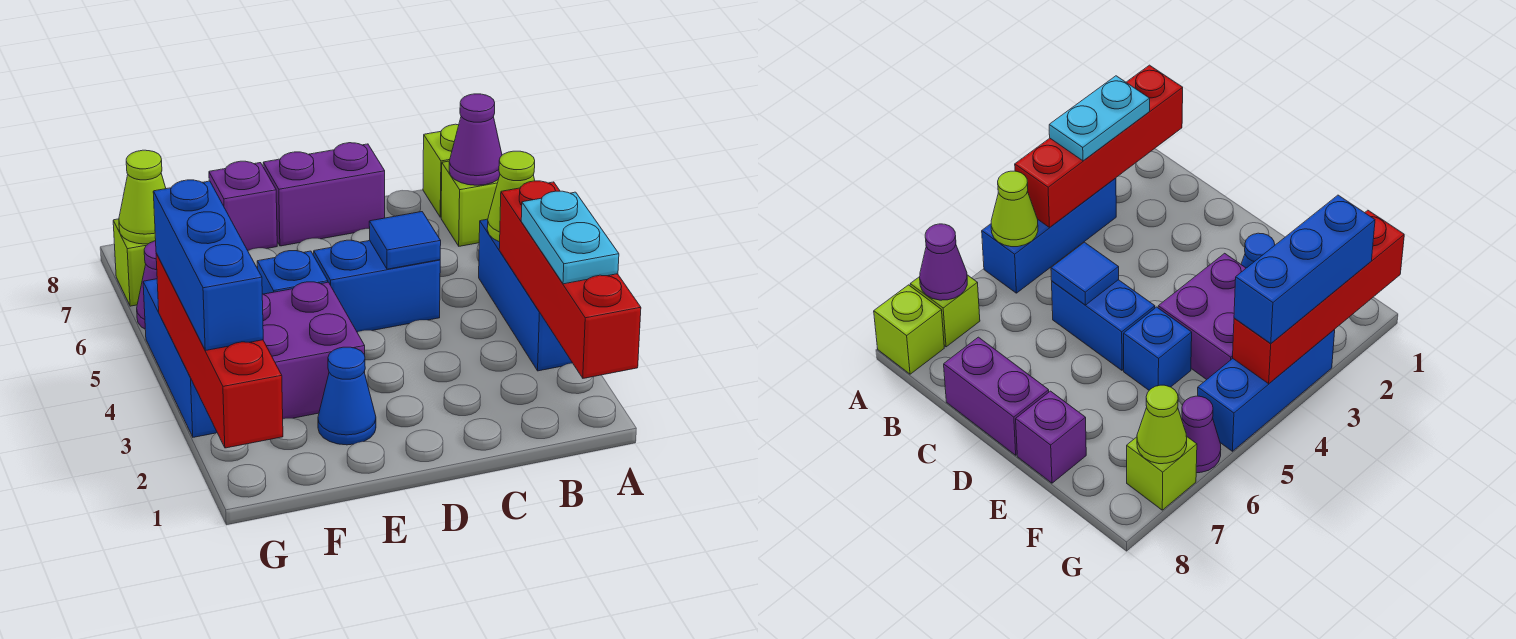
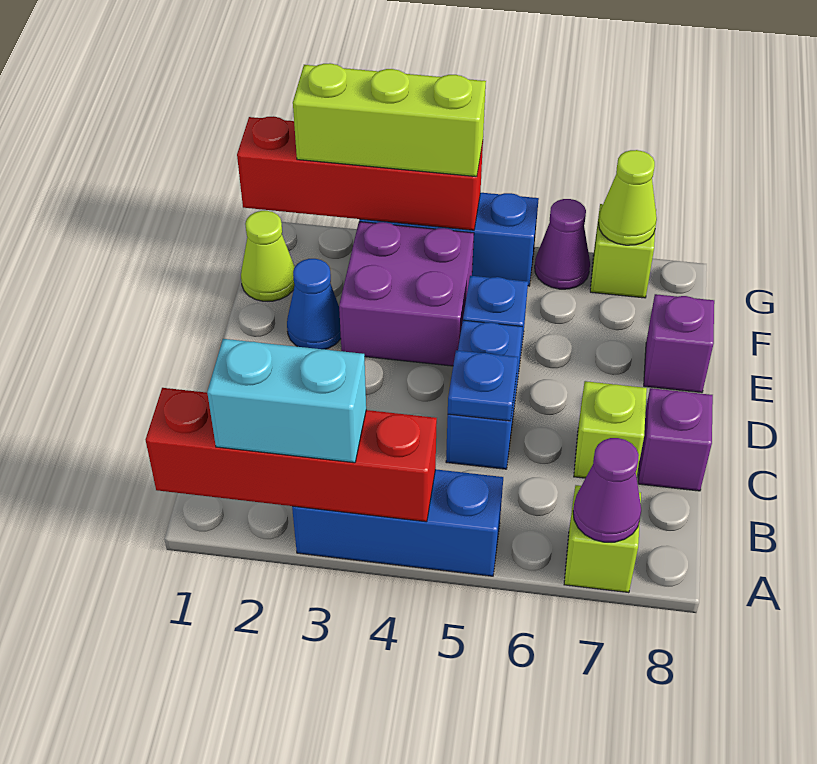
cyan plate A2:A3 level 3 -> cyan brick A2:A3 level 3
lime cone A5 level 2 -> lime cone F1 level 1
lime brick A8 level 1 -> lime brick C7 level 1
blue tile C5 level 2 -> blue plate C5 level 2
purple brick C8:D8 level 1 -> purple brick C8 level 1
blue brick G2:G4 level 3 -> lime brick G2:G4 level 3

